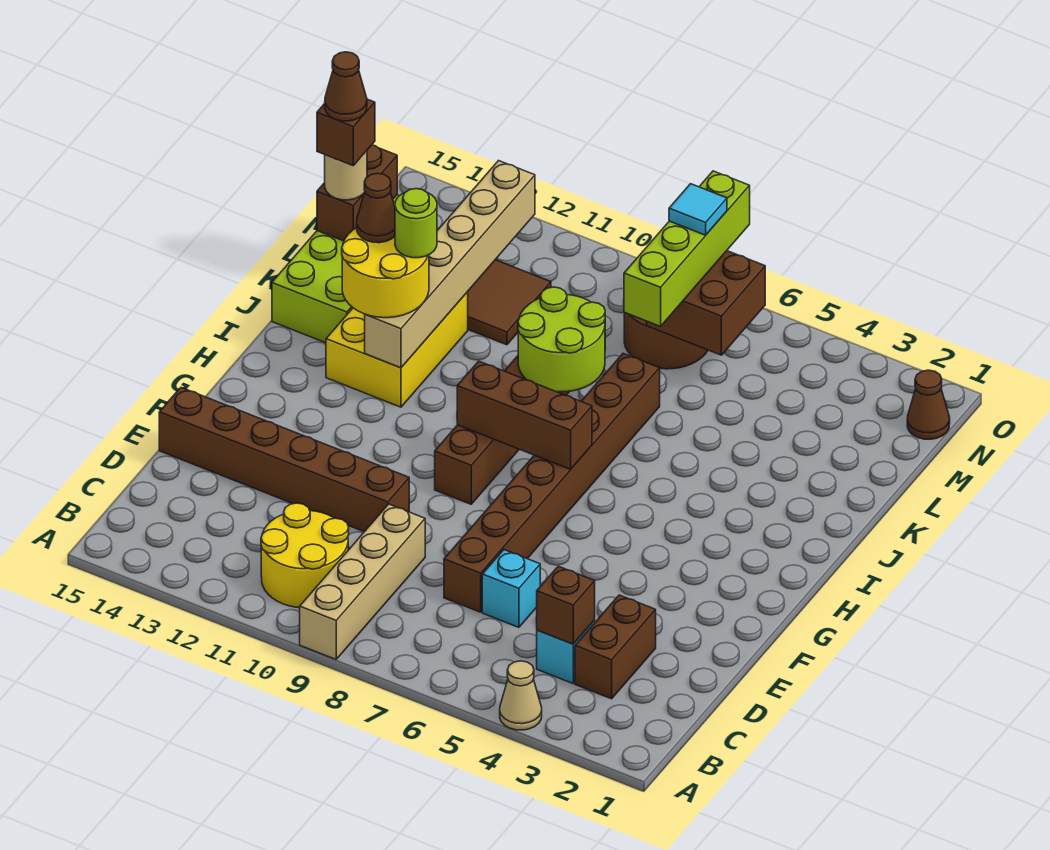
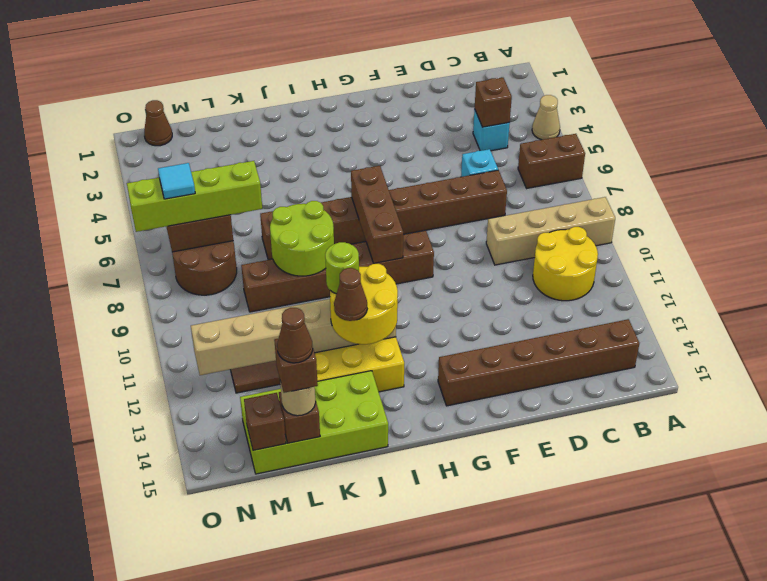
brown brick C3:D3 level 1 -> brown brick A6:B6 level 1
brown brick E10:E15 level 1 -> brown brick B14:G14 level 1

